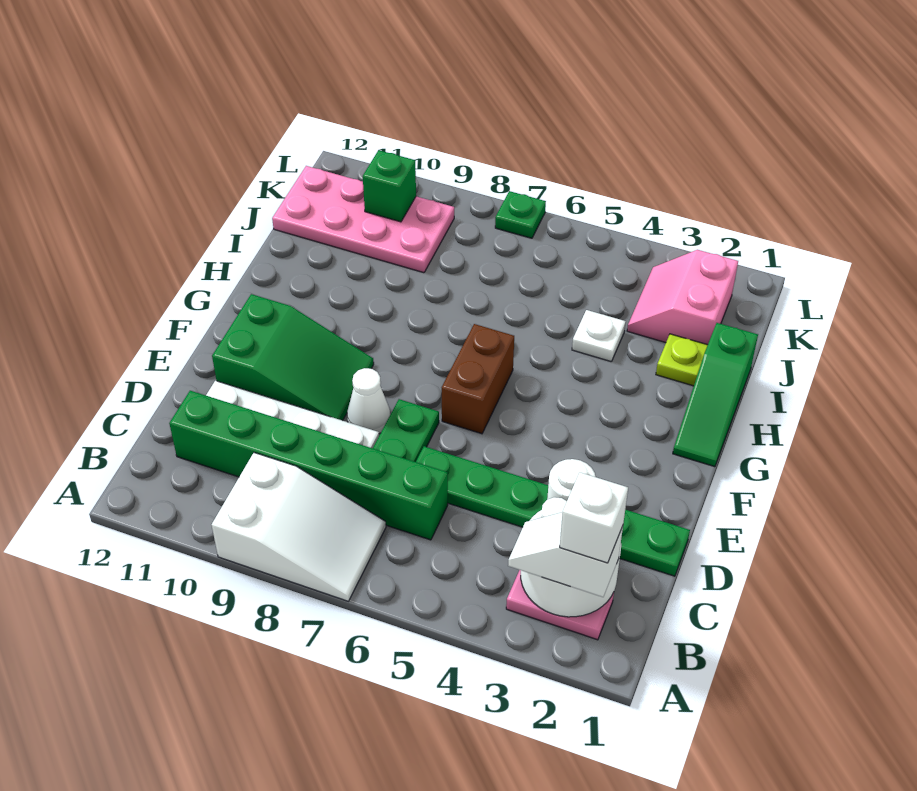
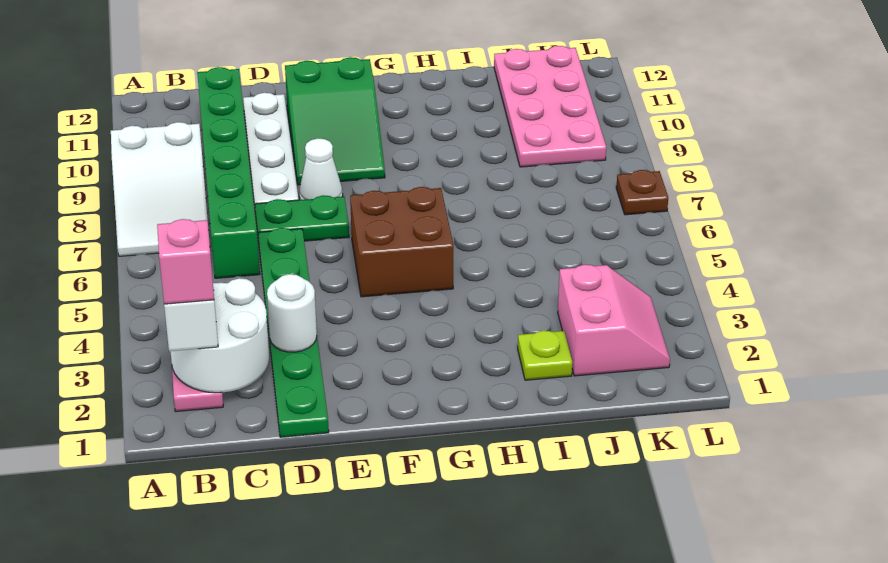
white brick B2 level 4 -> pink brick B2 level 4
brown brick F6:G6 level 1 -> brown brick F5:G6 level 1
green slope G1:I1 level 1 top I -> none
white plate I4 level 1 -> none
pink slope J2:K3 level 1 top 2 -> pink slope J2:K3 level 1 top J
green brick K10 level 2 -> none
green plate L7 level 1 -> brown plate L7 level 1

